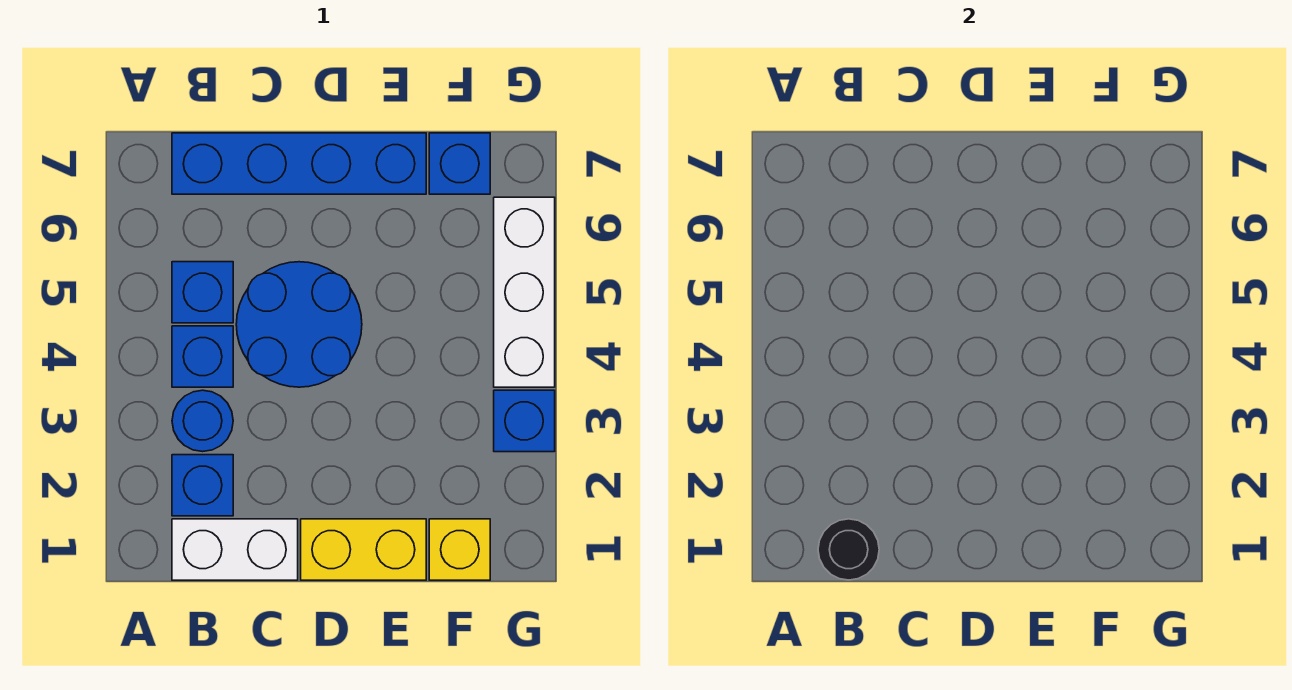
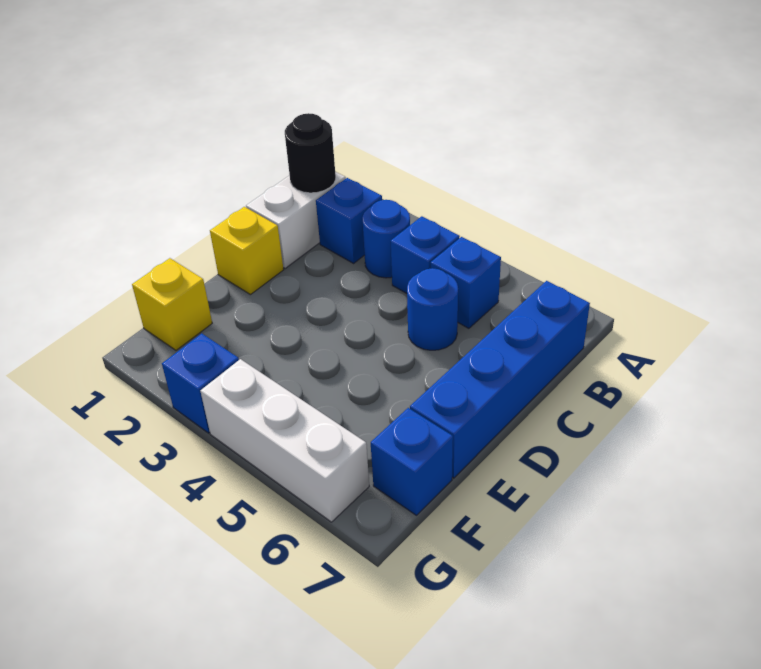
blue round brick C4:D5 level 1 -> blue round brick C5 level 1
yellow brick D1:E1 level 1 -> yellow brick D1 level 1

